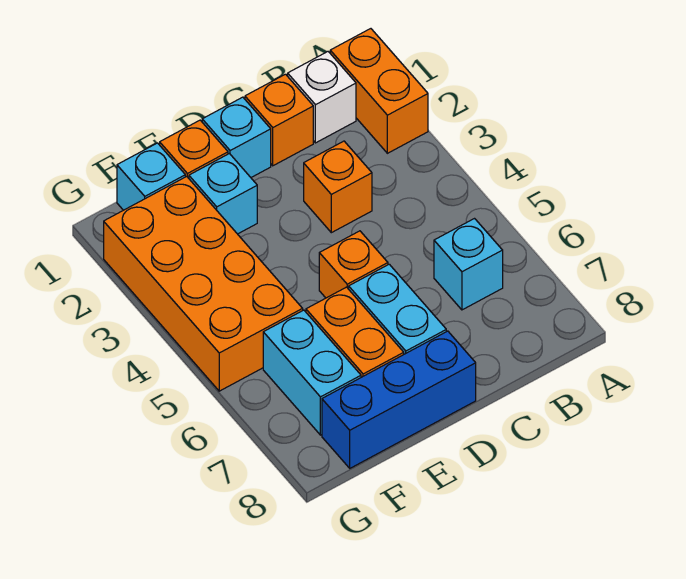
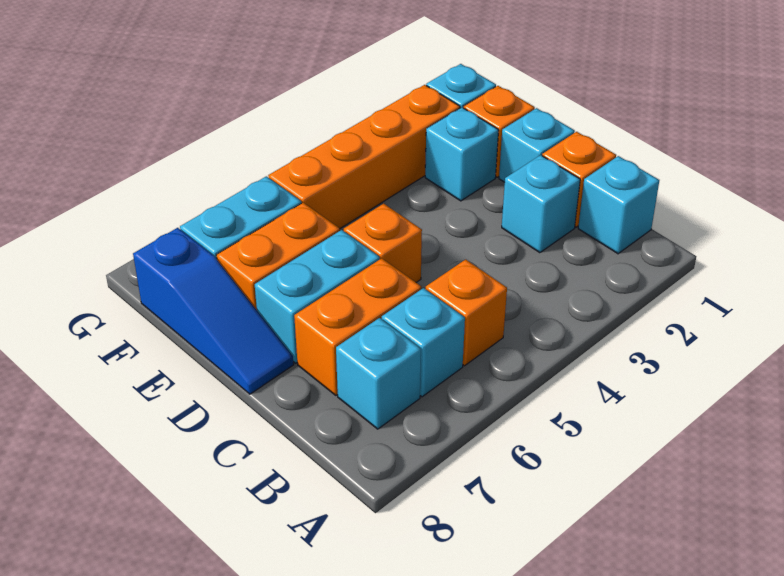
orange brick A1:A2 level 1 -> orange brick C6:C7 level 1
white brick B1 level 1 -> cyan brick B1 level 1
none -> cyan brick B7 level 1
none -> cyan brick C2 level 1
orange brick C3 level 1 -> orange brick B5 level 1
blue brick D8:F8 level 1 -> blue slope D8:F8 level 1 top F
orange brick F2:G5 level 1 -> orange brick F2:F5 level 1

